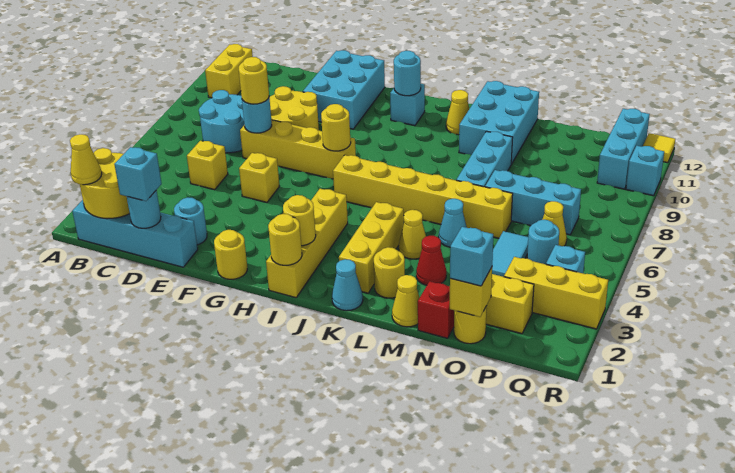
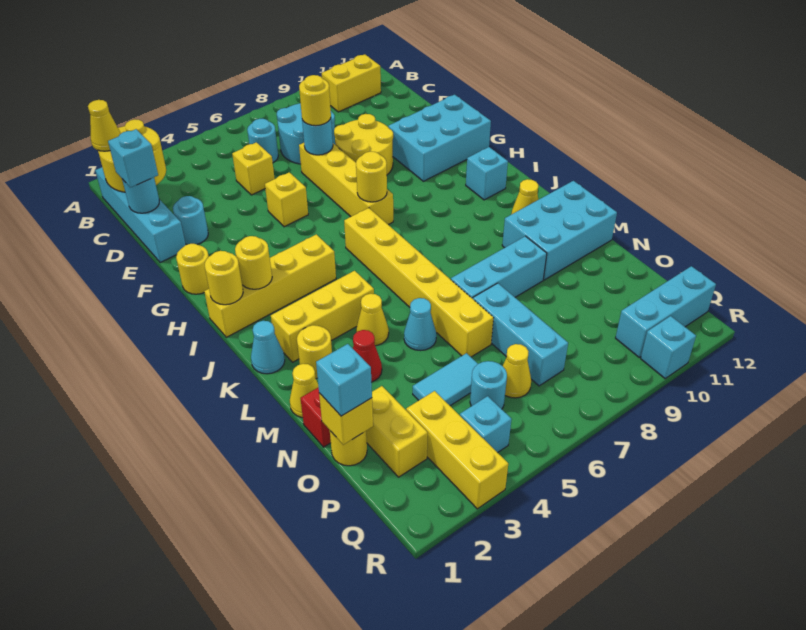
cyan round brick I11 level 2 -> cyan round brick C6 level 1
yellow tile R12 level 1 -> none

